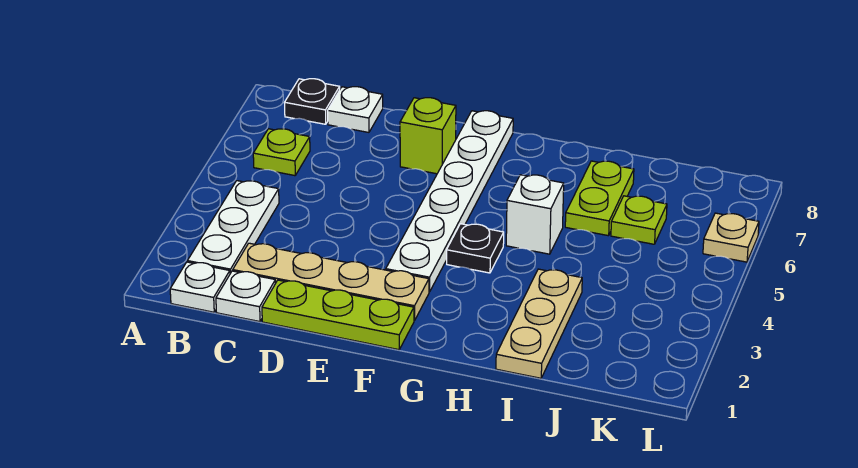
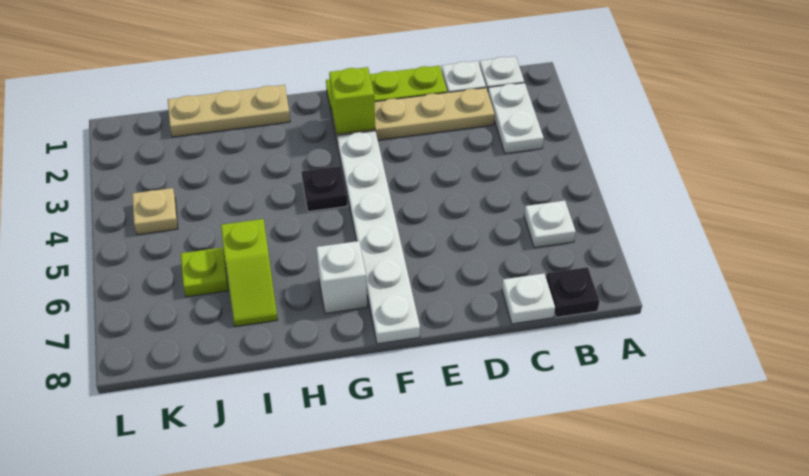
white plate B2:B4 level 1 -> white plate B2:B3 level 1
lime plate B6 level 1 -> white plate B6 level 1
lime brick E7 level 1 -> lime brick F2 level 2
white brick H5 level 1 -> white brick G7 level 1
tan plate I1:I3 level 1 -> tan plate H1:J1 level 1
lime plate I6:I7 level 1 -> lime slope I6:I7 level 1 top 6
tan plate L6 level 1 -> tan plate K4 level 1

